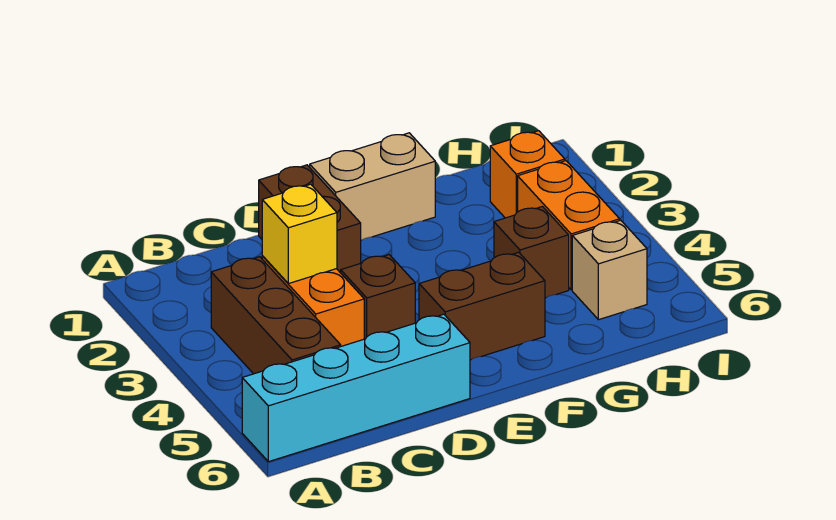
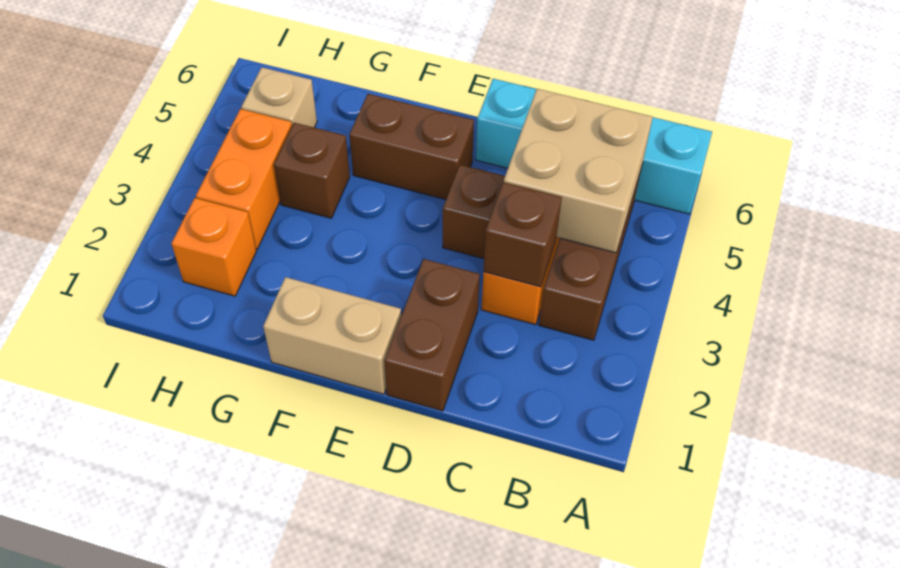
none -> tan brick B4:C5 level 2
yellow brick C3 level 2 -> brown brick C3 level 2

